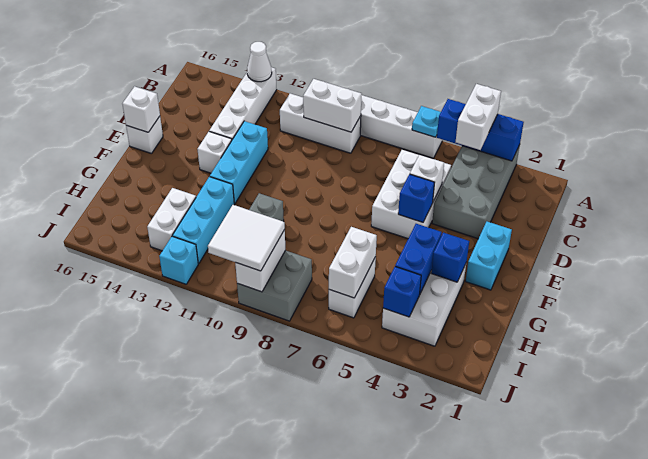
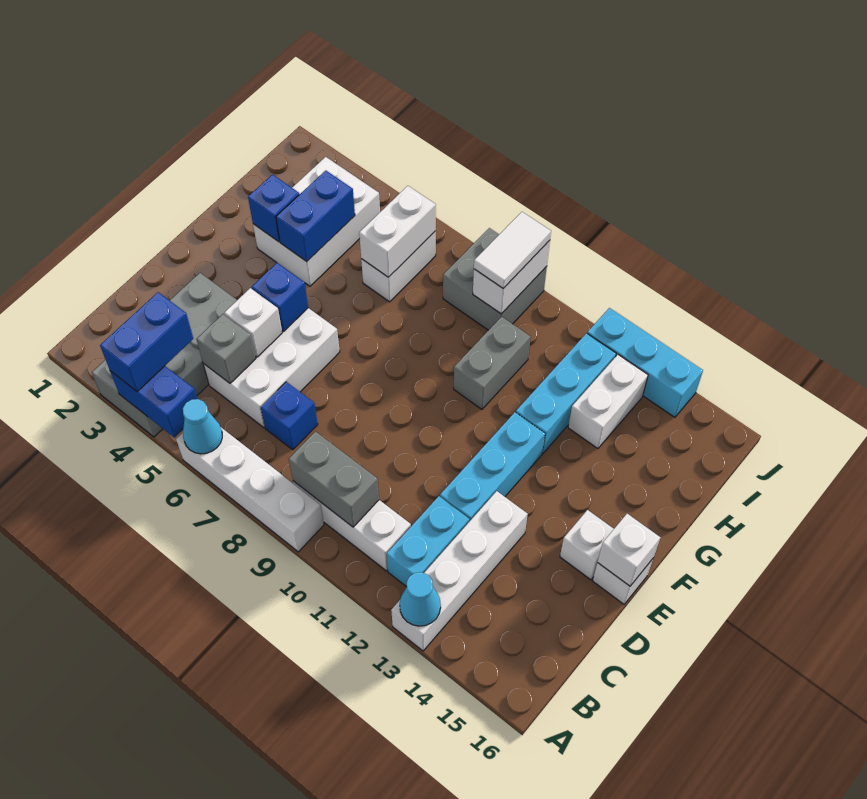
blue brick A3:A5 level 2 -> blue brick A4:A5 level 2
white brick A4:B4 level 3 -> blue brick A4:B4 level 3
cyan plate A6 level 2 -> cyan cone A6 level 2
white cone A13 level 2 -> cyan cone A13 level 2
white brick B9:B10 level 2 -> grey brick B9:B10 level 2
none -> grey brick C5 level 2
cyan brick E2:F2 level 1 -> cyan brick B12:C12 level 1
white brick E13 level 1 -> white brick E15 level 1
blue brick I4 level 2 -> blue brick C7 level 1
white tile I9:J10 level 3 -> white tile I9:J9 level 3
cyan brick J12 level 1 -> cyan brick J12:J14 level 1

